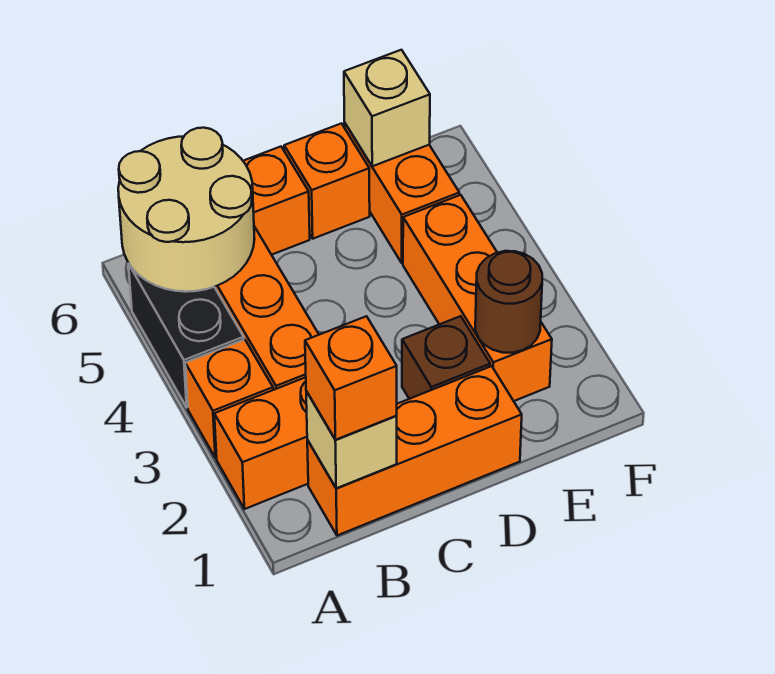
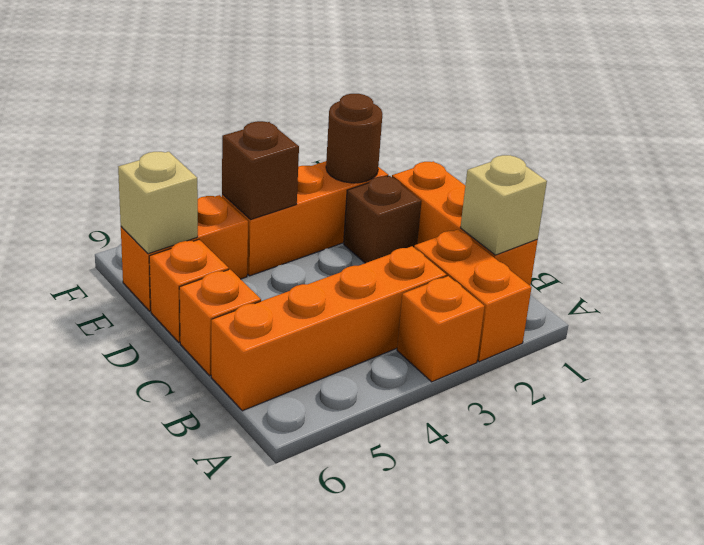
black brick A4:A5 level 1 -> none
tan round brick A5:B6 level 2 -> none
orange brick B1 level 3 -> none
none -> brown brick E4 level 2

